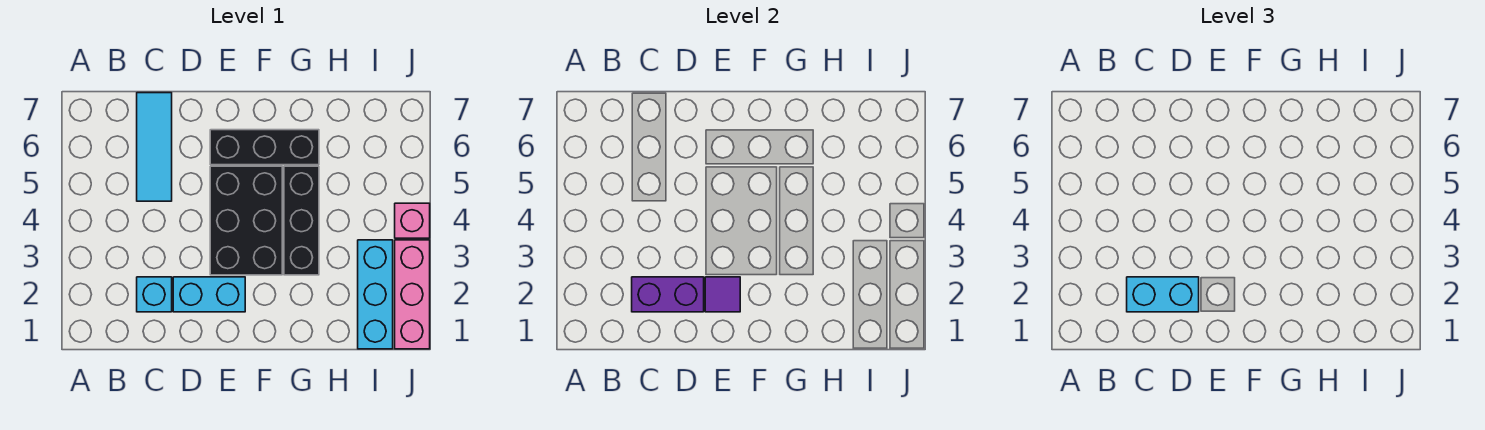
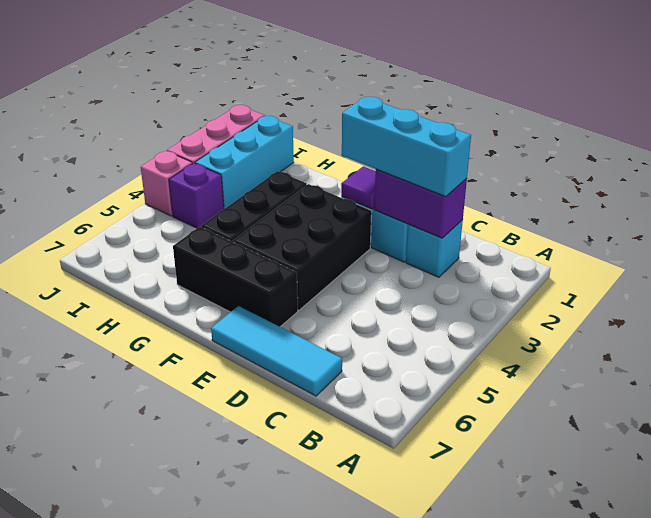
cyan brick C2:D2 level 3 -> cyan brick C2:E2 level 3
cyan tile C5:C7 level 1 -> cyan tile C7:E7 level 1
none -> purple brick I4 level 1

